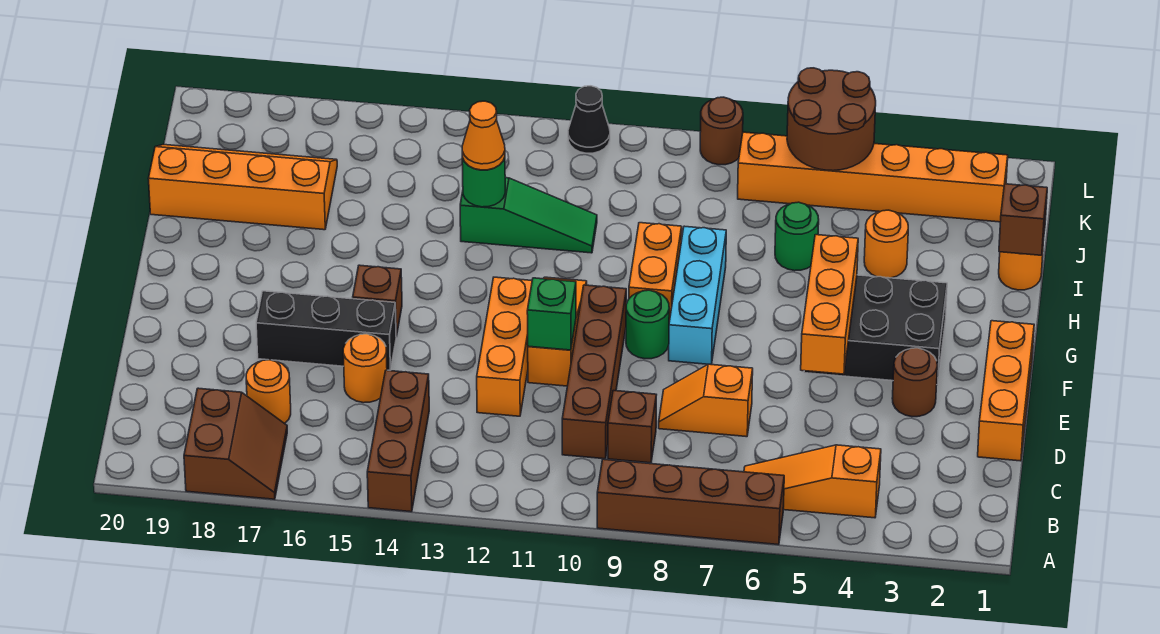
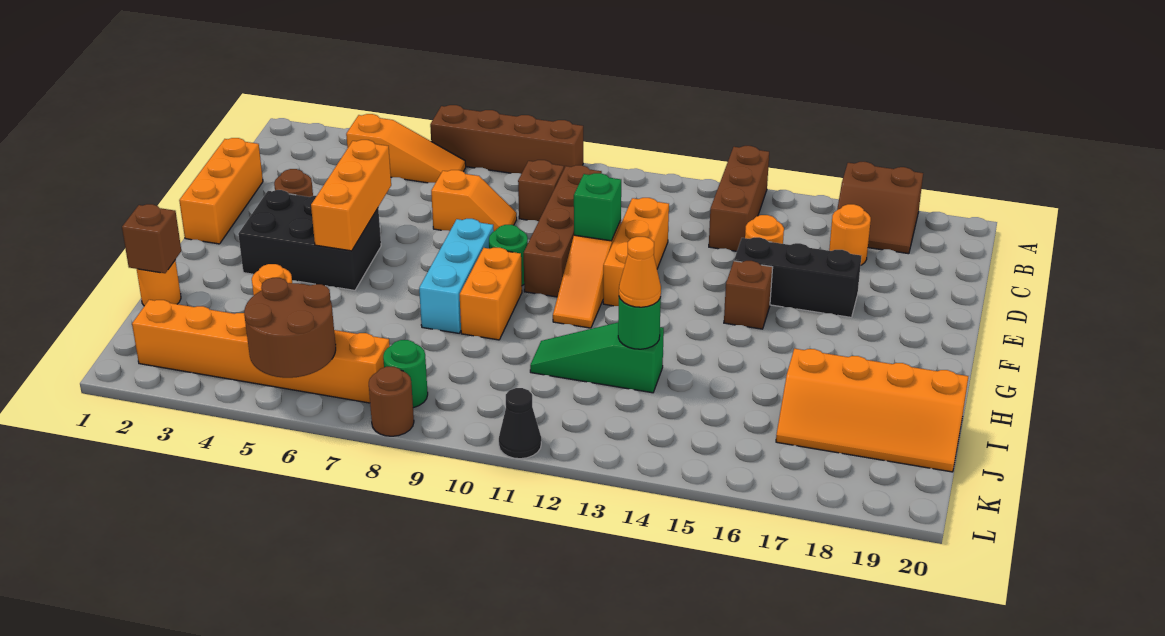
brown slope A17:B18 level 1 top 18 -> brown slope A17:B18 level 1 top A
green round brick I6 level 1 -> green round brick K8 level 1

